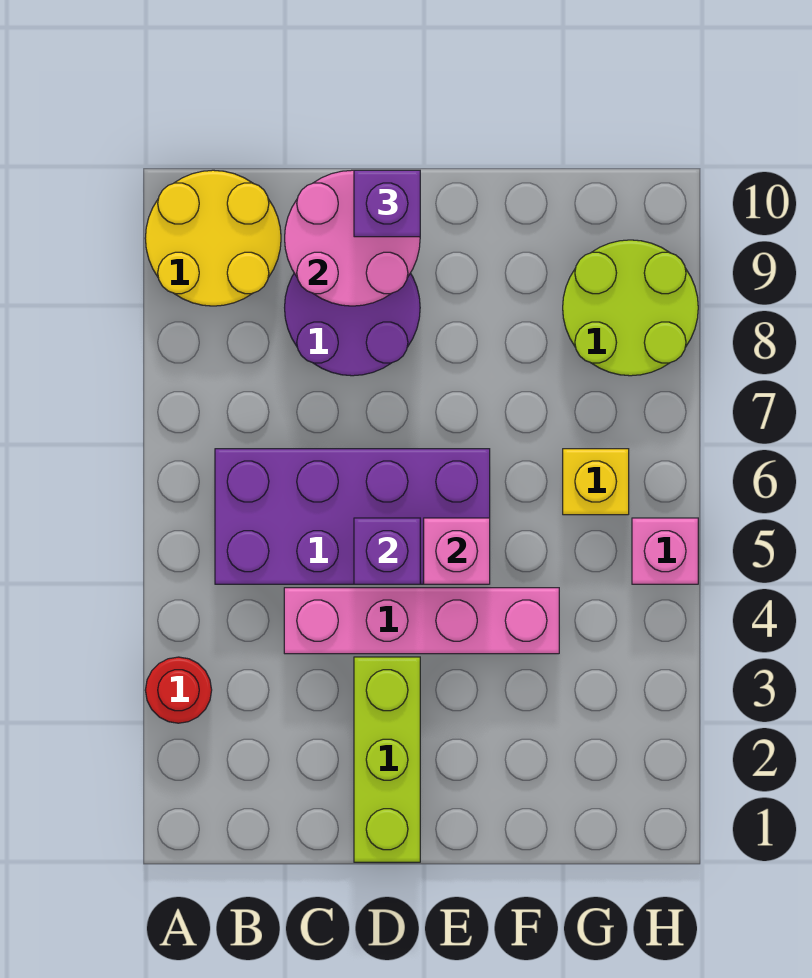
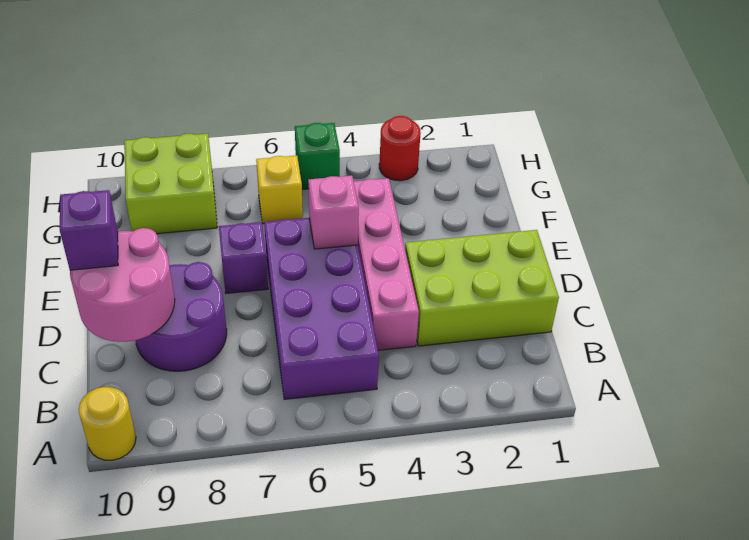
red round brick A3 level 1 -> red round brick H3 level 1
yellow round brick A9:B10 level 1 -> yellow round brick A10 level 1
lime brick D1:D3 level 1 -> lime brick C1:D3 level 1
purple brick D5 level 2 -> purple brick E7 level 1
lime round brick G8:H9 level 1 -> lime brick G8:H9 level 1
pink brick H5 level 1 -> green brick H5 level 1

